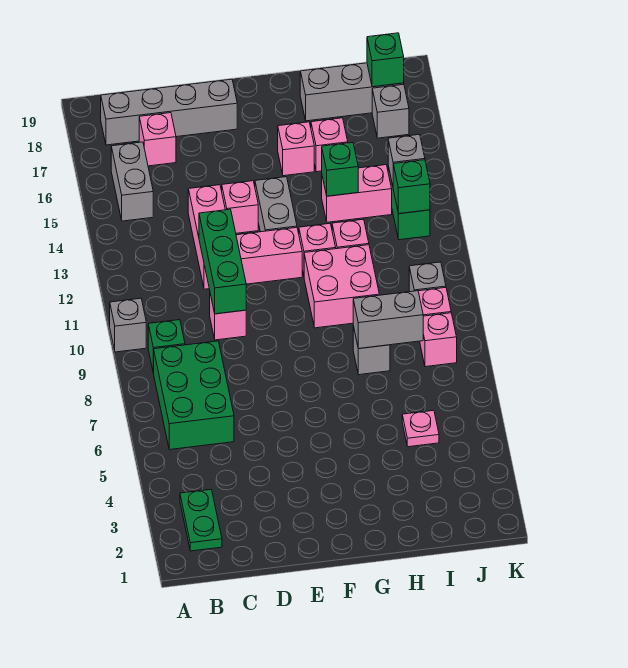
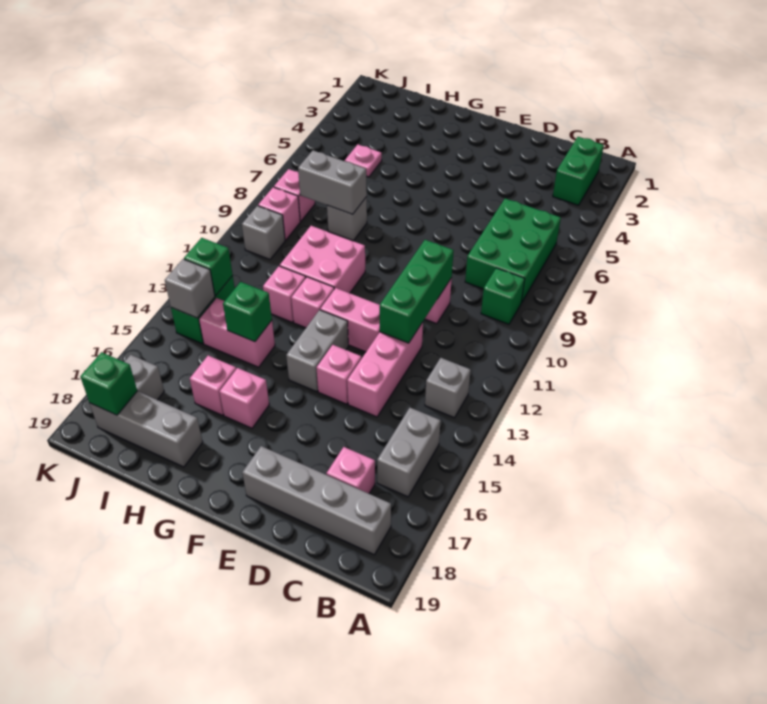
grey brick A10 level 1 -> grey brick B13 level 1
green plate B2:B3 level 1 -> green brick B2:B3 level 1

